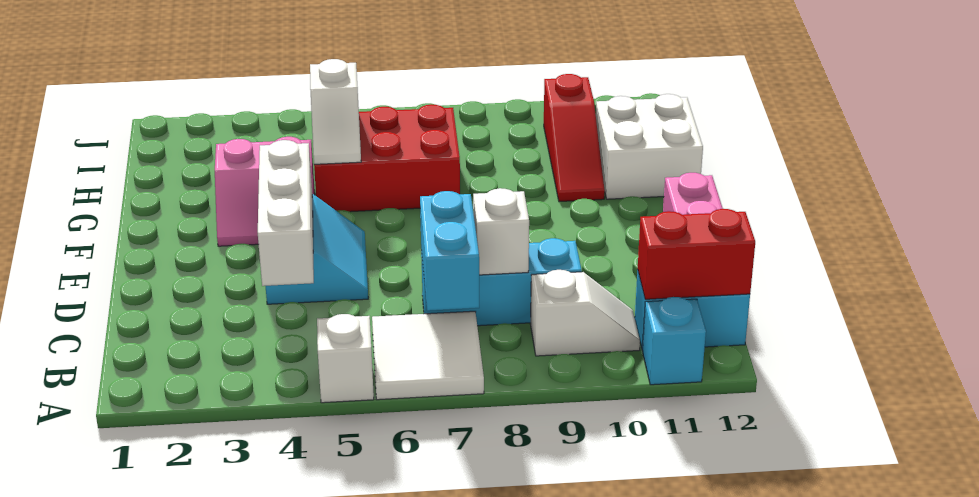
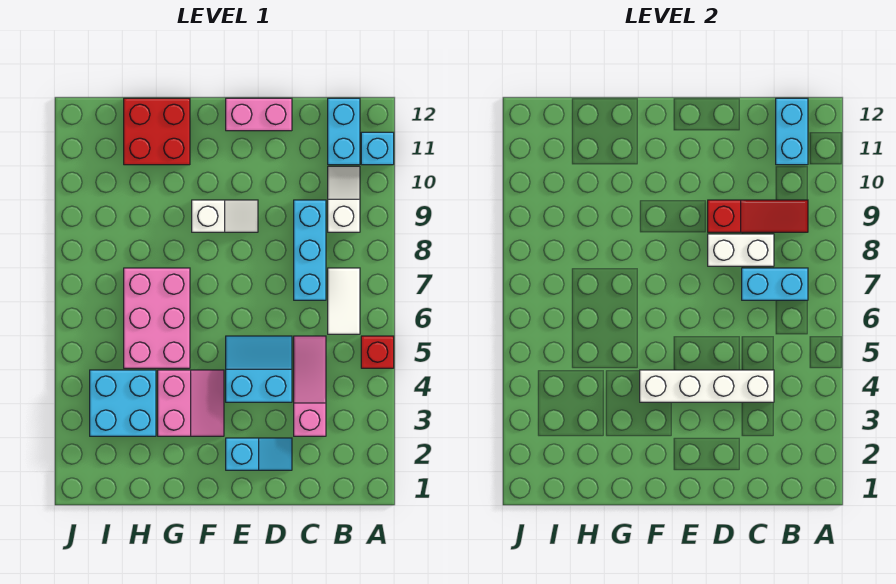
white brick A5 level 1 -> red brick A5 level 1
white tile A6:B7 level 1 -> white tile B6:B7 level 1
red brick B11:B12 level 2 -> cyan brick B11:B12 level 2
none -> pink slope C3:C5 level 1 top 3
white brick C4:E4 level 2 -> white brick C4:F4 level 2
white brick C8 level 2 -> white brick C8:D8 level 2
none -> cyan slope D2:E2 level 1 top E
red brick G5:H7 level 1 -> pink brick G5:H7 level 1
white slope G5:H5 level 2 top H -> white slope E9:F9 level 1 top F
red slope G10:I10 level 1 top I -> red slope B9:D9 level 2 top D
white brick G11:H12 level 1 -> red brick G11:H12 level 1
none -> cyan brick H3:I4 level 1

